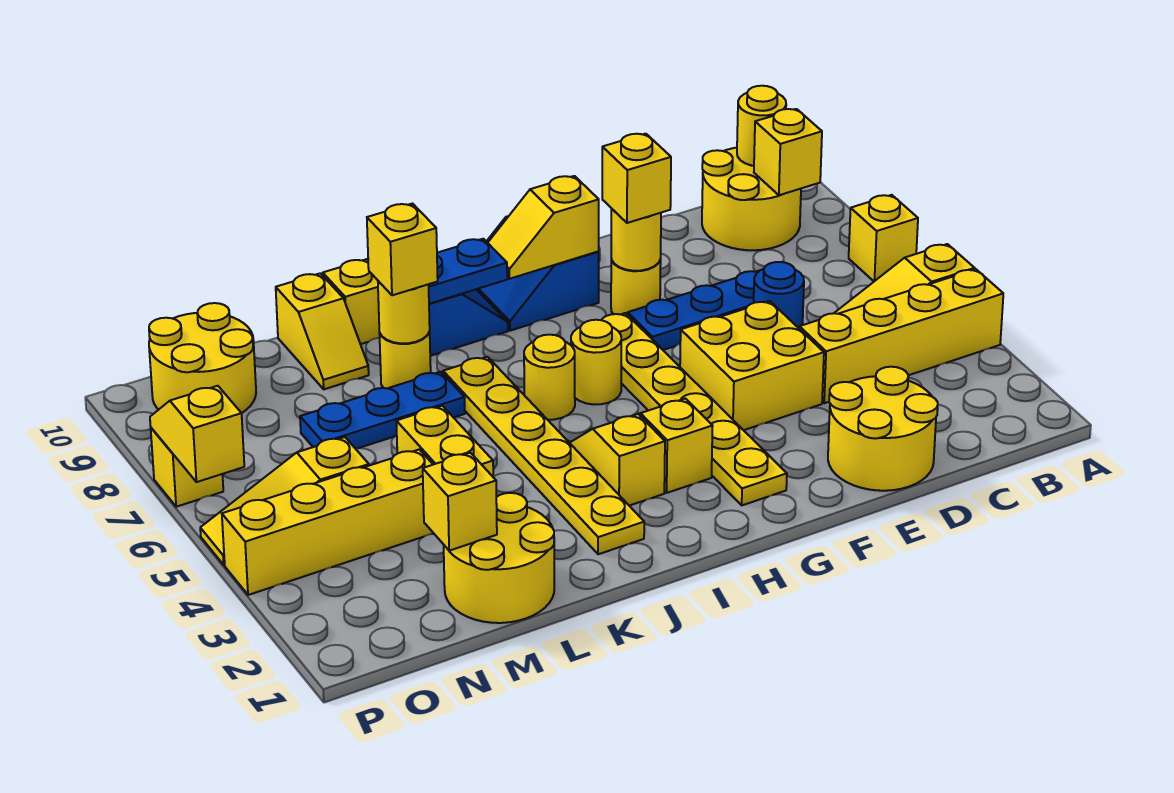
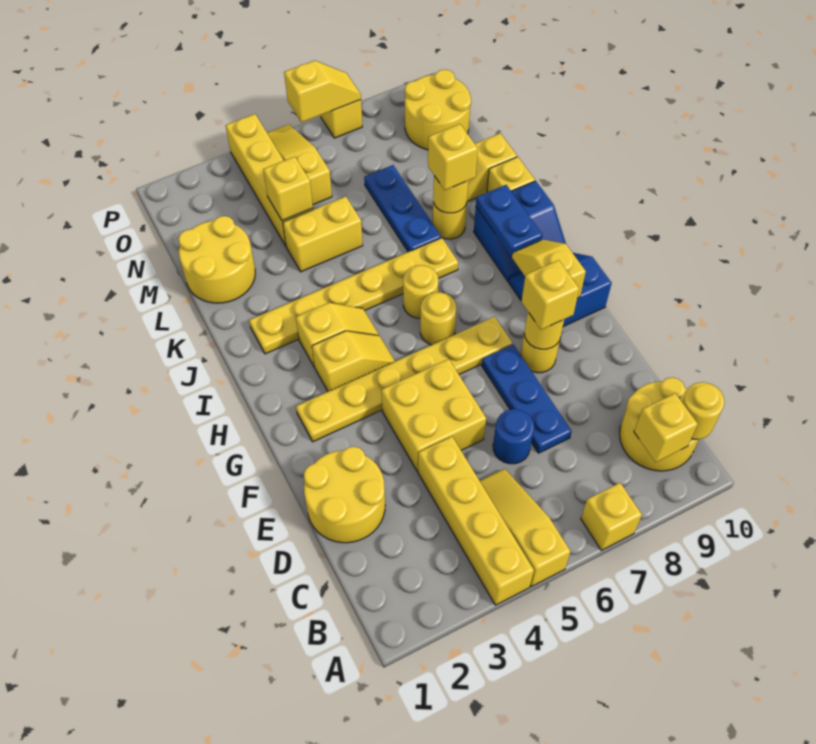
yellow brick M2 level 2 -> yellow brick M4 level 2

